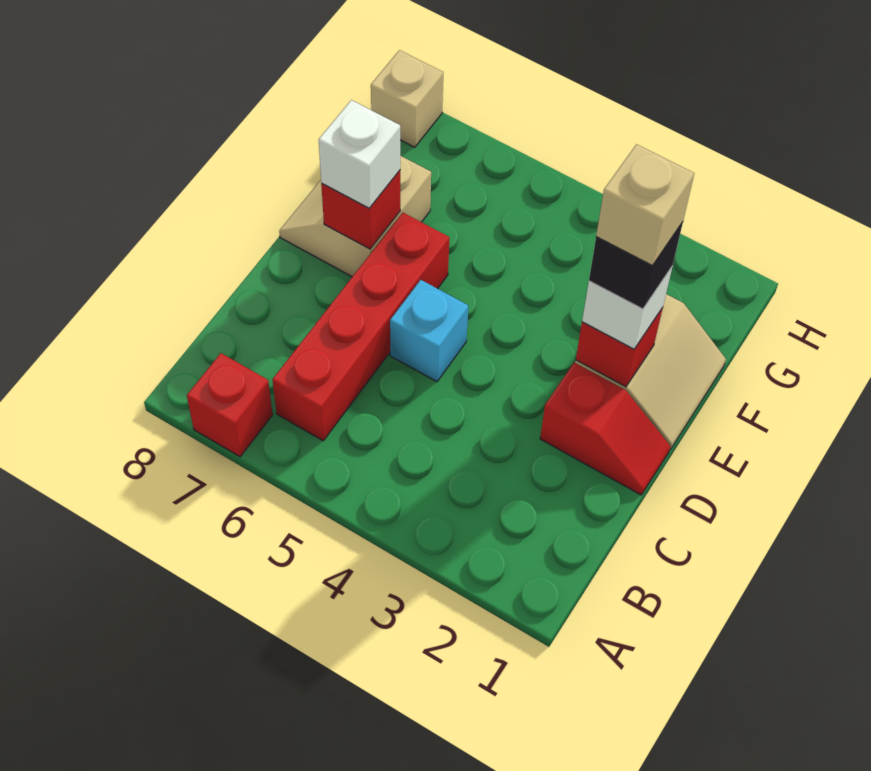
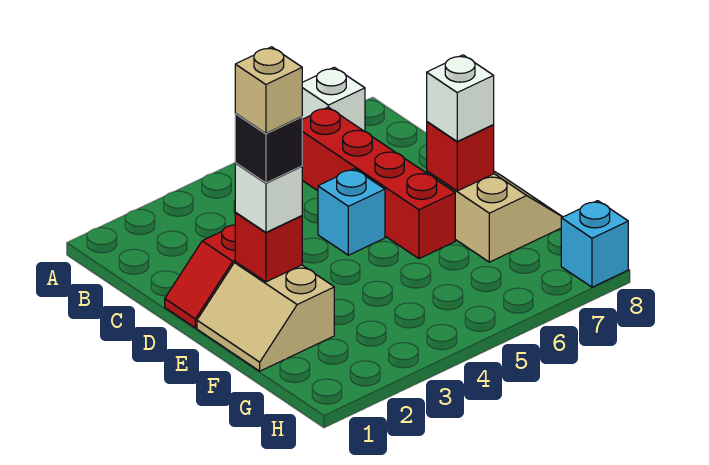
red brick A7 level 1 -> white brick A7 level 1
tan brick H8 level 1 -> cyan brick H8 level 1

